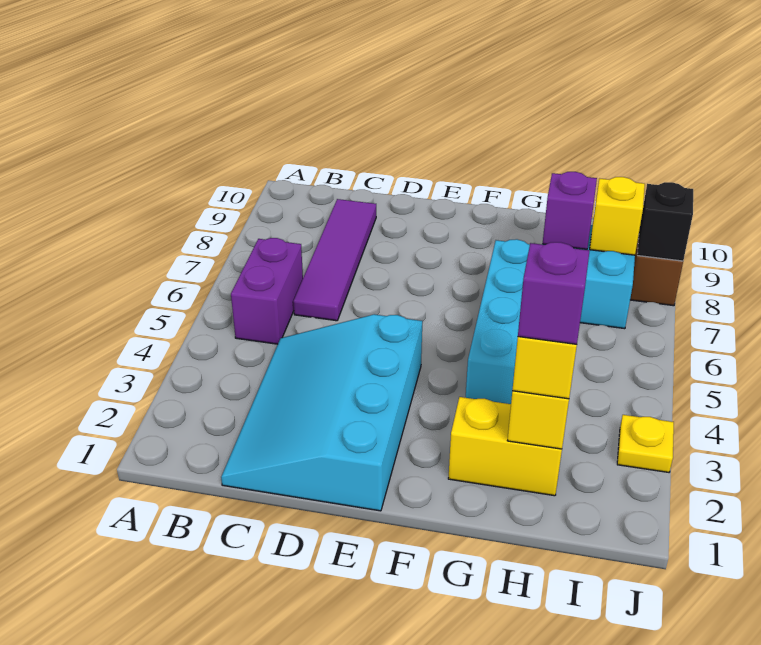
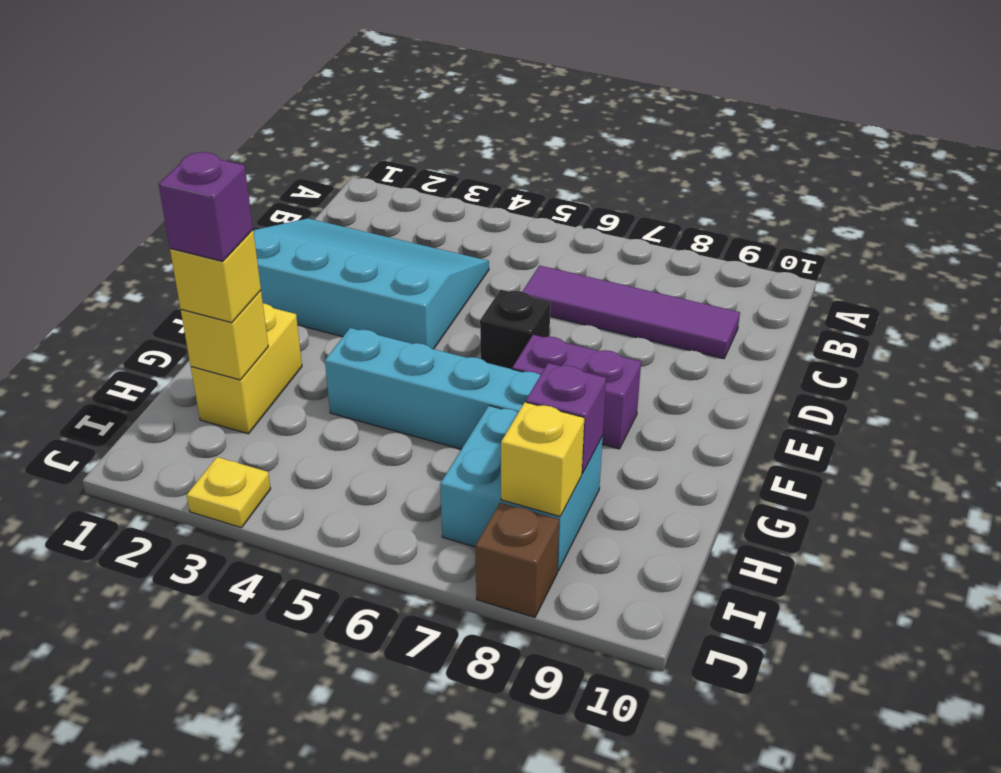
purple brick B5:B6 level 1 -> purple brick F7:F8 level 1
black brick J8 level 2 -> black brick E6 level 1

